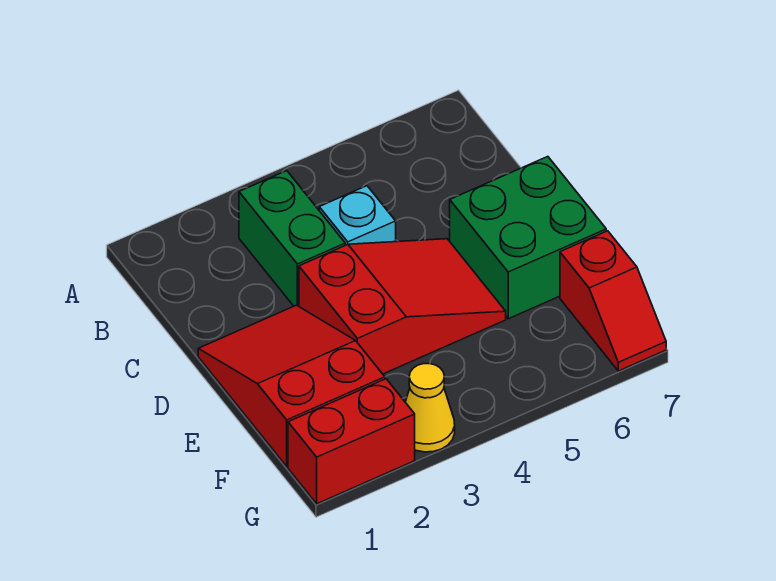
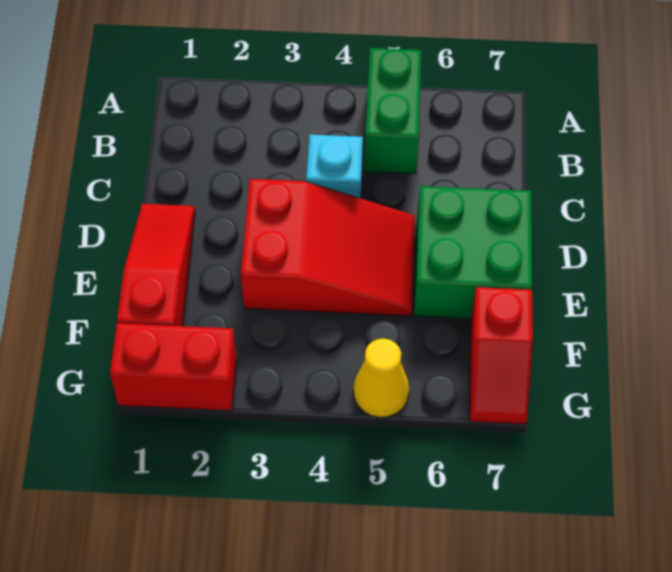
green brick B3:C3 level 1 -> green brick A5:B5 level 1
red slope D1:F2 level 1 top F -> red slope D1:F1 level 1 top F
yellow cone G3 level 1 -> yellow cone G5 level 1

